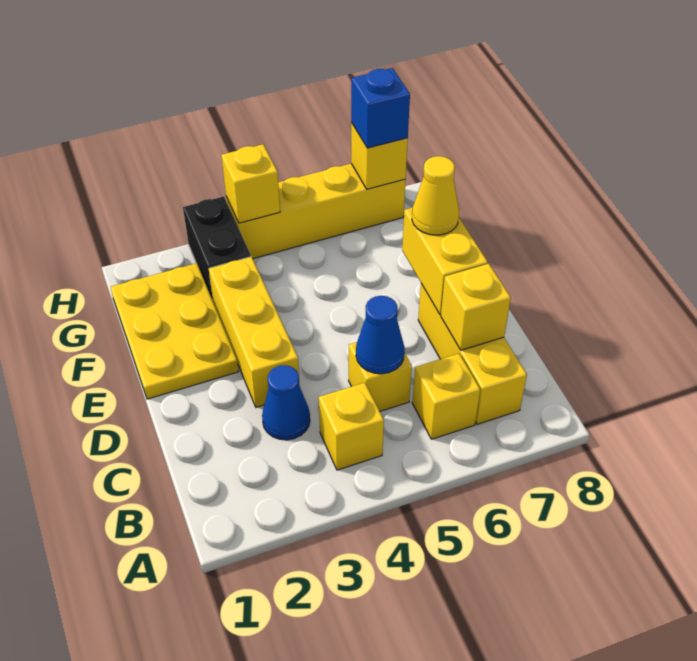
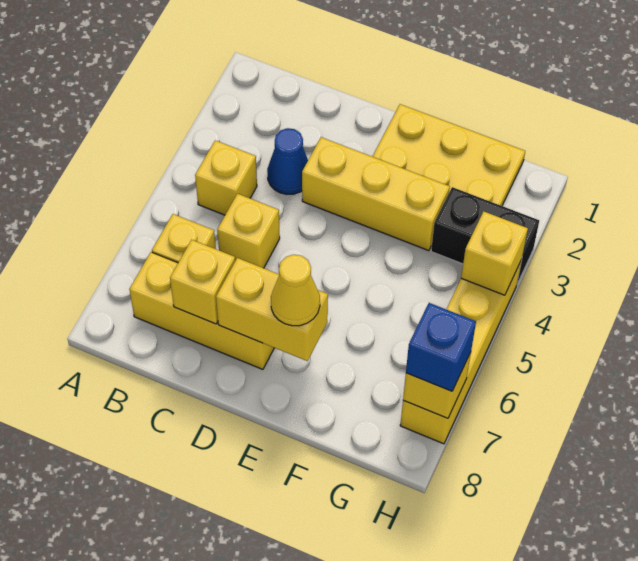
blue cone C5 level 2 -> none

